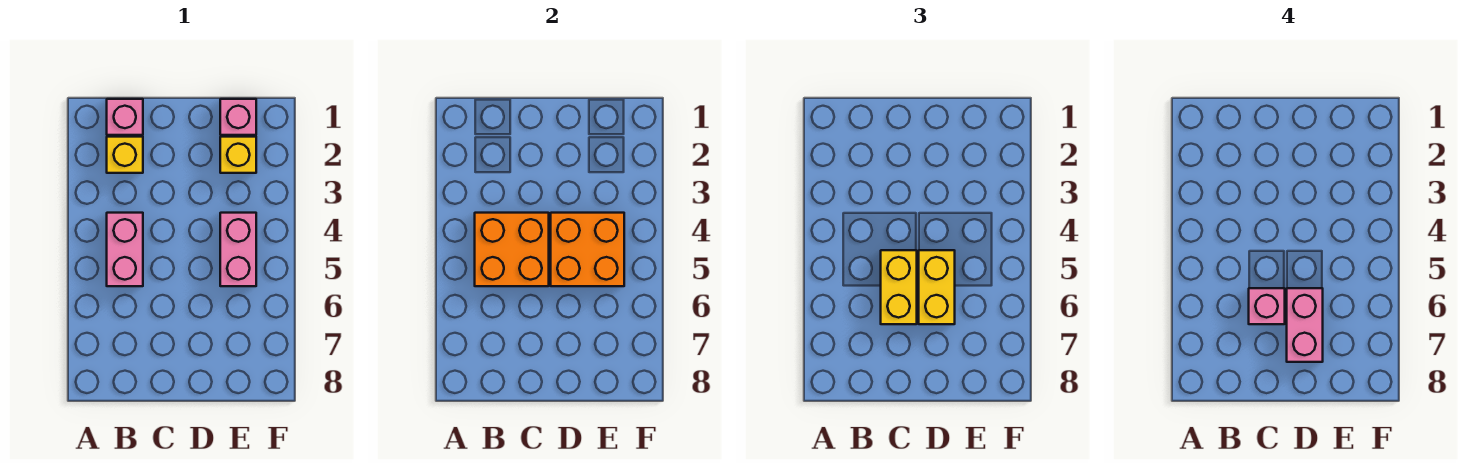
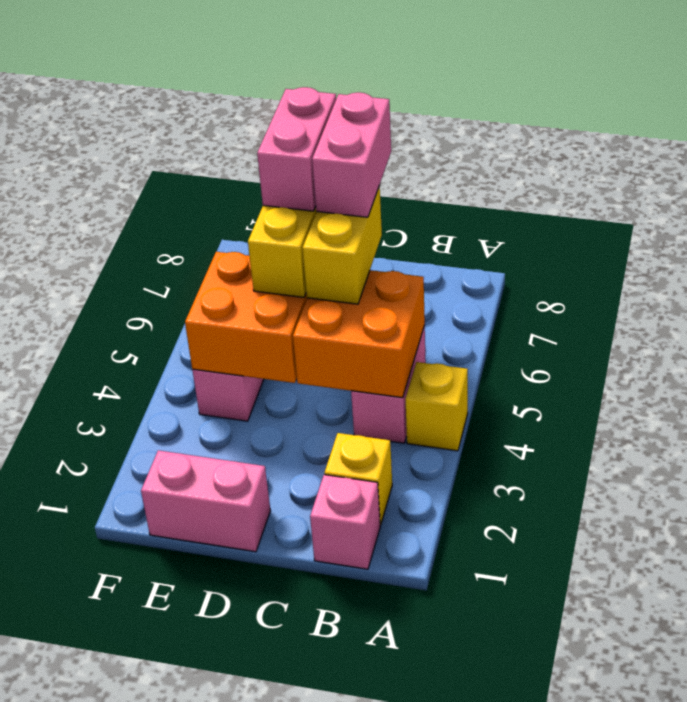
pink brick C6 level 4 -> pink brick C6:C7 level 4
pink brick E1 level 1 -> pink brick D1:E1 level 1
yellow brick E2 level 1 -> yellow brick A4 level 1

